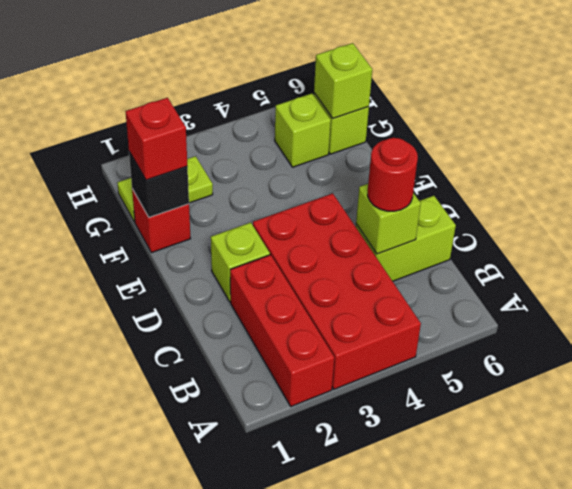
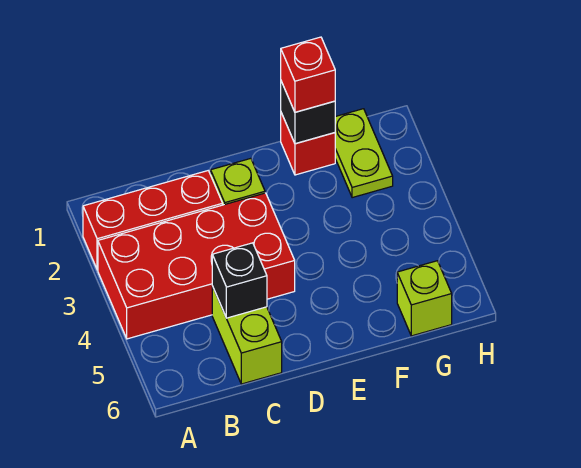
lime brick C5 level 2 -> black brick C5 level 2
red round brick C5 level 3 -> none
lime brick G5 level 1 -> none
lime brick G6 level 2 -> none

